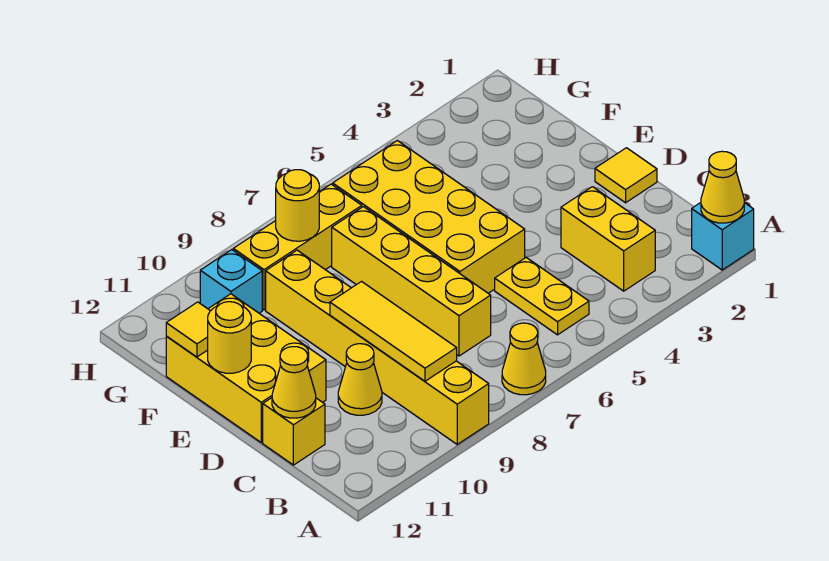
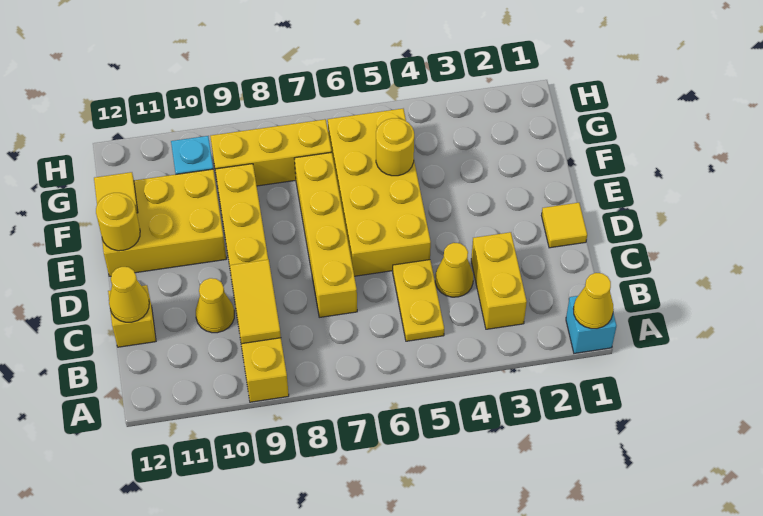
yellow cone A7 level 1 -> yellow cone C4 level 1
yellow tile B9:D9 level 2 -> yellow tile B9:C9 level 2
yellow brick D11:F12 level 1 -> yellow brick E10:F12 level 1
yellow round brick G8 level 2 -> yellow round brick F5 level 2

